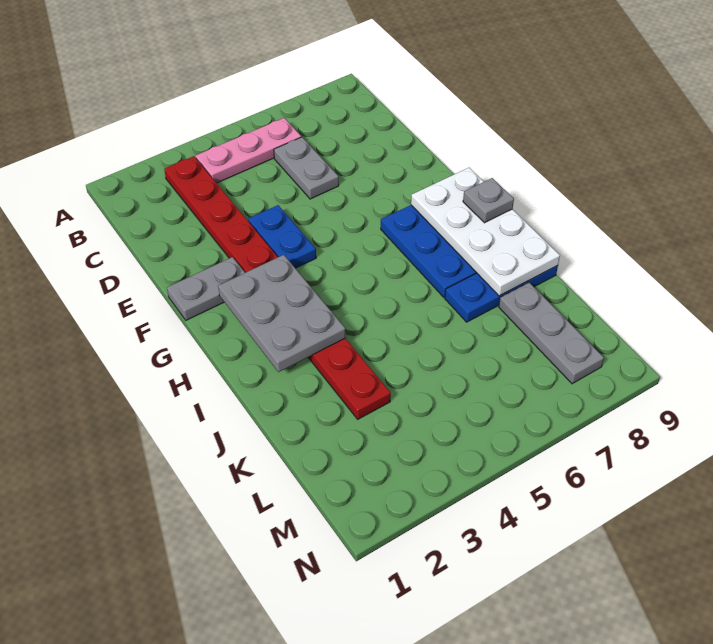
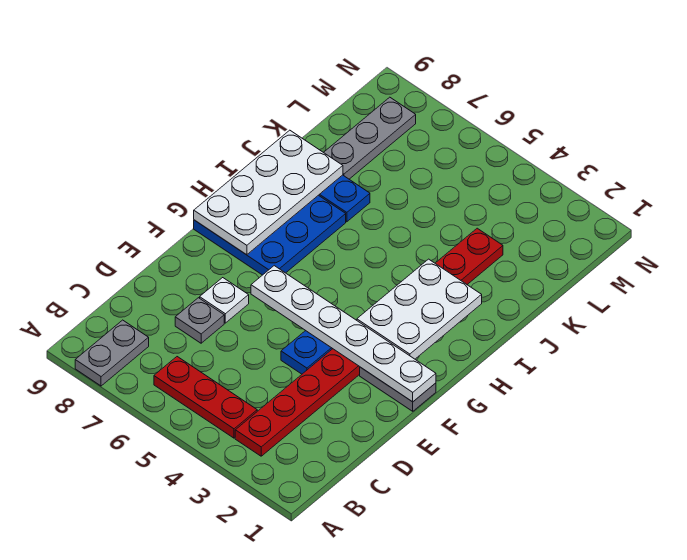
pink plate B4:B6 level 1 -> red plate B4:B6 level 1
grey plate C6:D6 level 1 -> grey plate A8:B8 level 1
none -> white plate E7 level 1
none -> white plate F1:F6 level 2
grey plate G2:I3 level 2 -> white plate G2:I3 level 2
grey plate H9 level 3 -> grey plate D7 level 1

